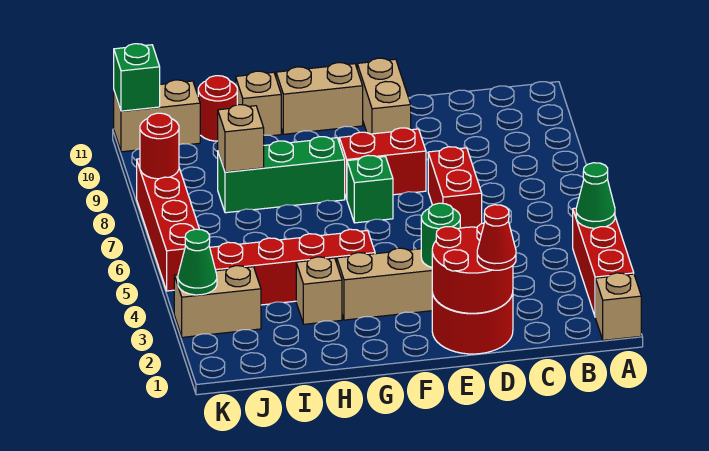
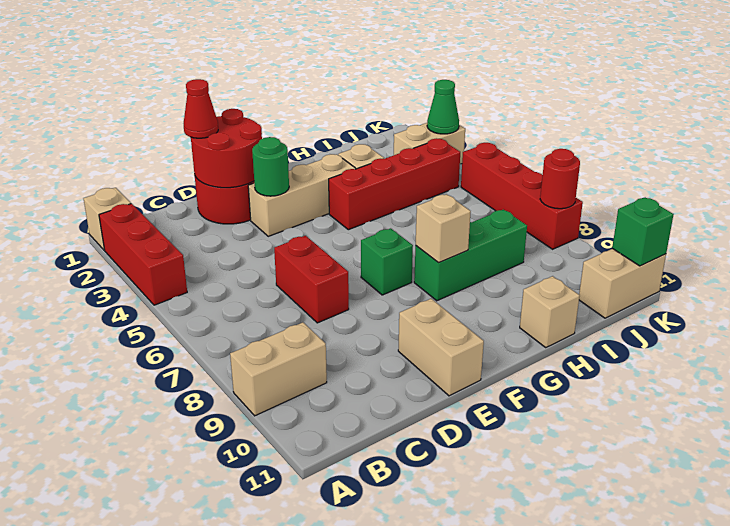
green cone A4 level 2 -> none
red brick E8:F8 level 1 -> none
tan brick F11:G11 level 1 -> tan brick A9:B9 level 1
tan brick I8 level 2 -> tan brick G8 level 2
red round brick I11 level 1 -> none

